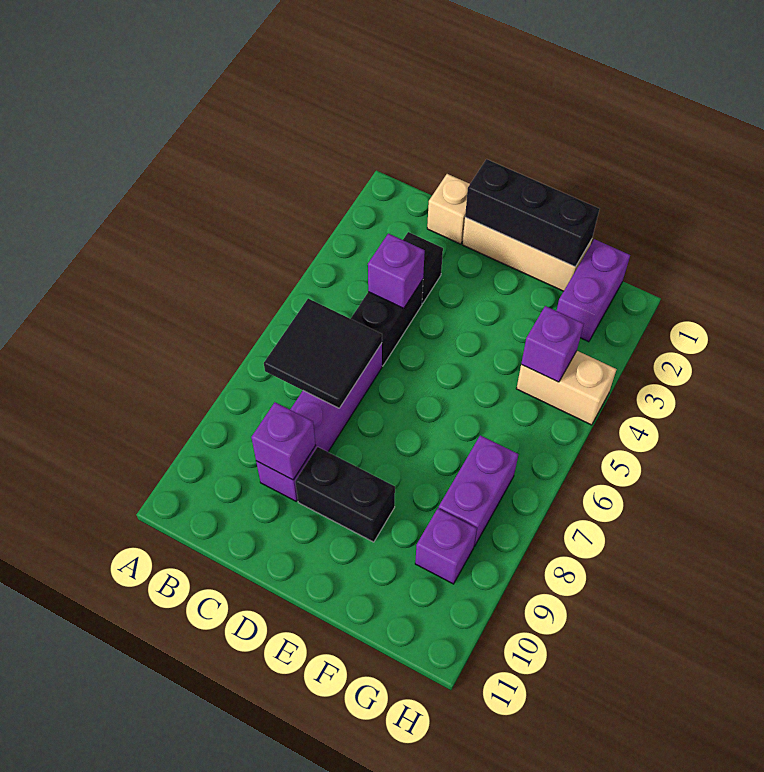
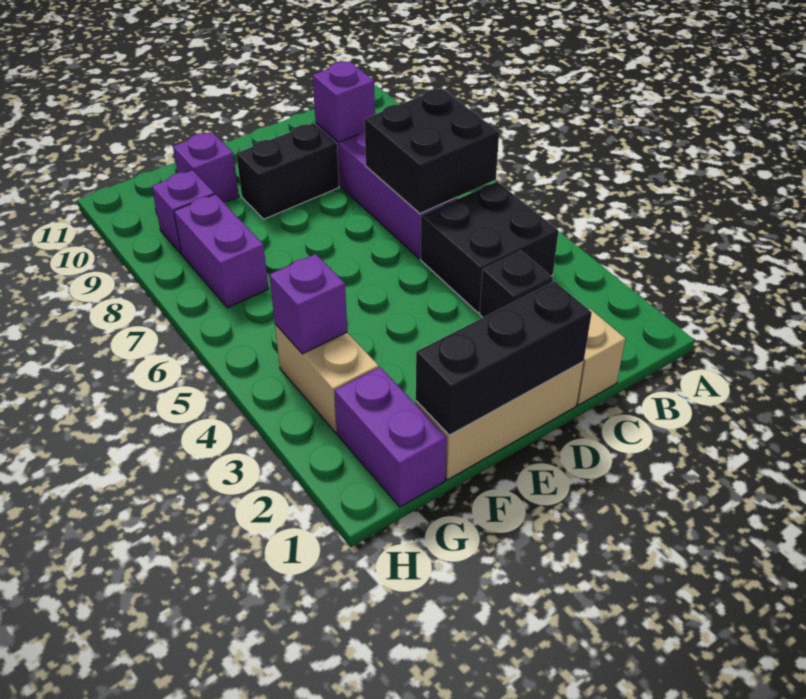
black tile B6:C7 level 2 -> black brick B6:C7 level 2
black brick C4:C5 level 1 -> black brick B4:C5 level 1
purple brick C4 level 2 -> purple brick F10 level 1
tan brick G4:H4 level 1 -> tan brick G3:G4 level 1

